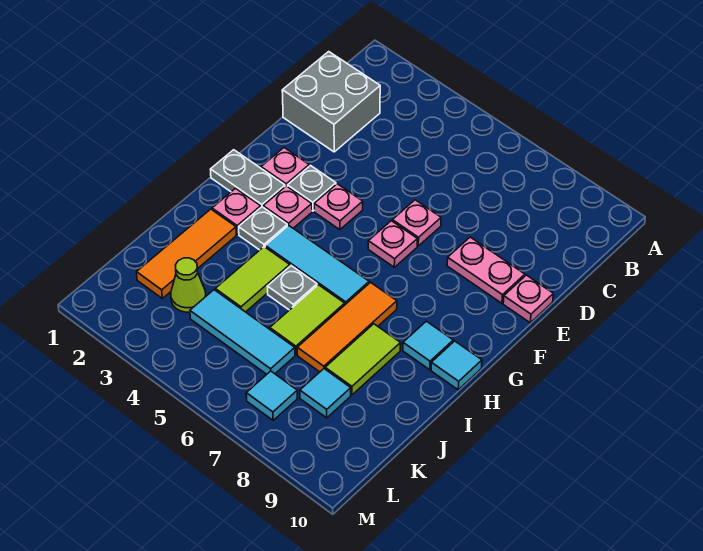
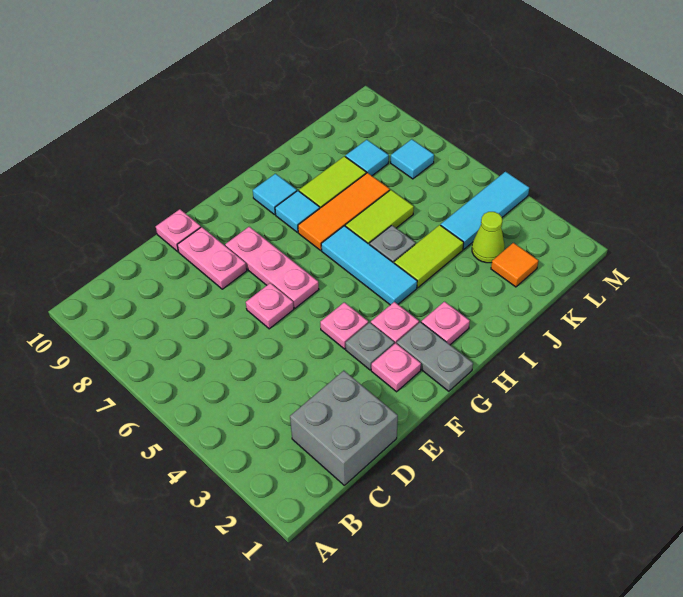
pink plate F6 level 1 -> pink plate F6:F8 level 1
grey plate H3 level 1 -> none
cyan tile H10 level 1 -> cyan tile H8 level 1
orange tile I2:K2 level 1 -> orange tile K2 level 1
cyan tile K4:K6 level 1 -> cyan tile K4:M4 level 1

